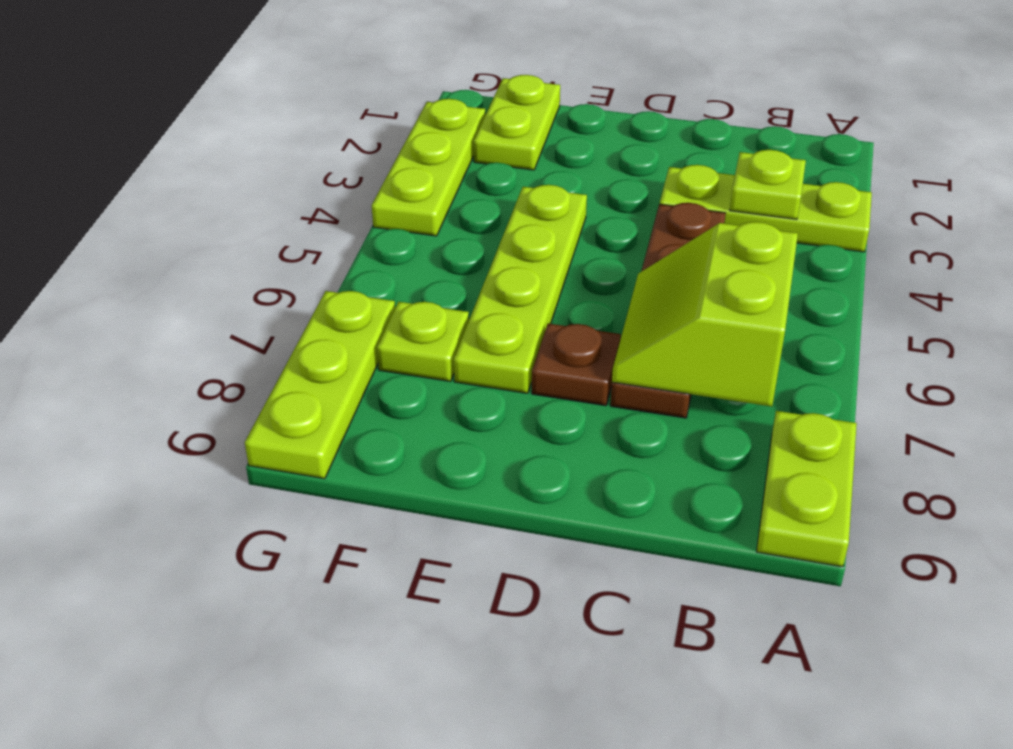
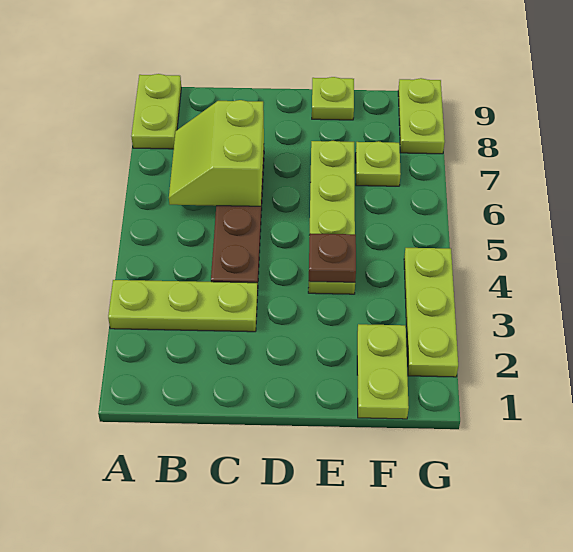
lime plate B3 level 2 -> lime plate E9 level 1
lime slope B6:C7 level 2 top B -> lime slope B6:C7 level 2 top C
brown plate D7 level 1 -> brown plate E4 level 2
lime plate G7:G9 level 1 -> lime plate G8:G9 level 1

